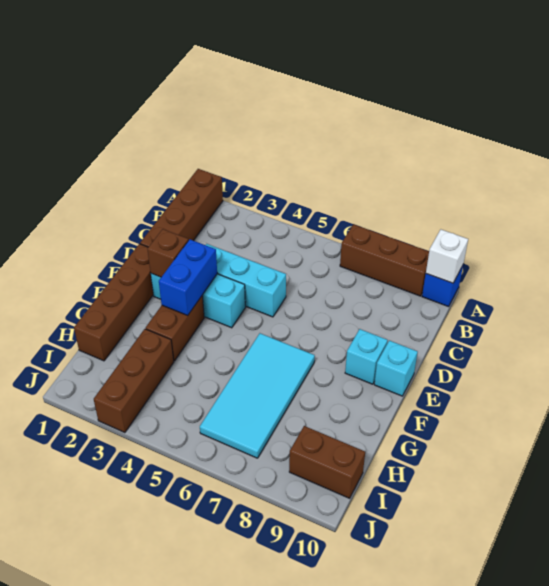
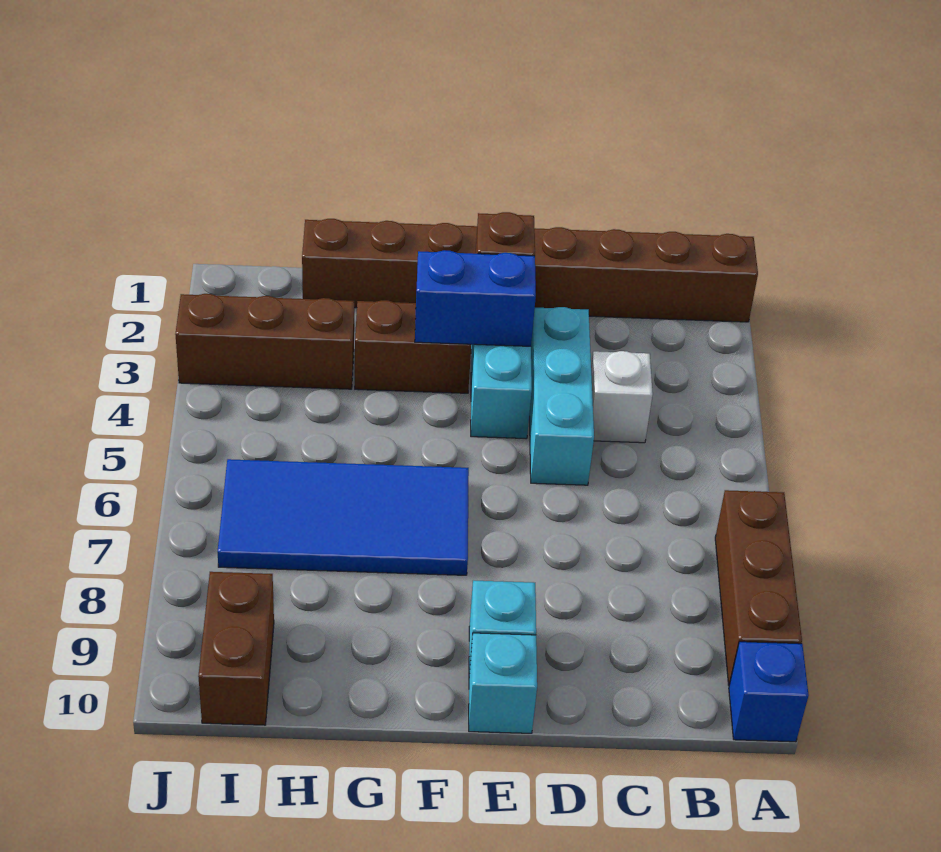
white brick A10 level 2 -> white brick C4 level 1
cyan tile F6:I7 level 1 -> blue tile F6:I7 level 1

